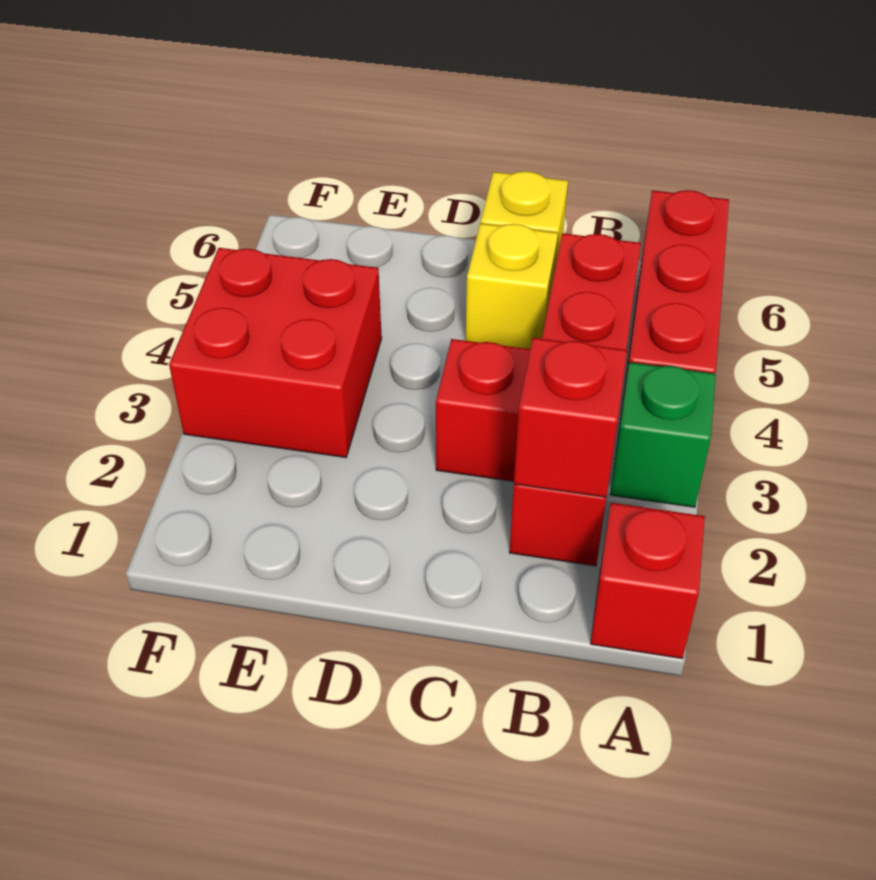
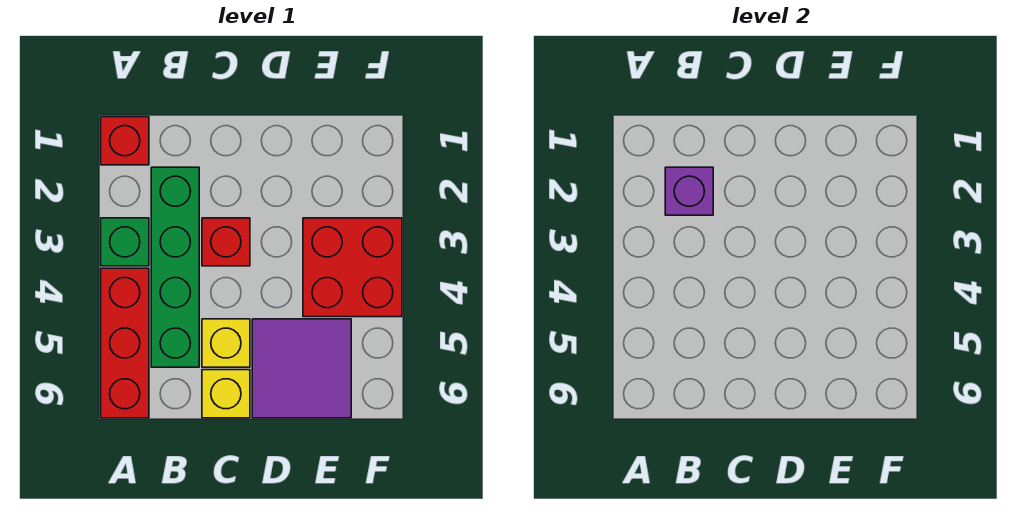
red brick B2:B5 level 1 -> green brick B2:B5 level 1
red brick B2 level 2 -> purple brick B2 level 2
none -> purple tile D5:E6 level 1

